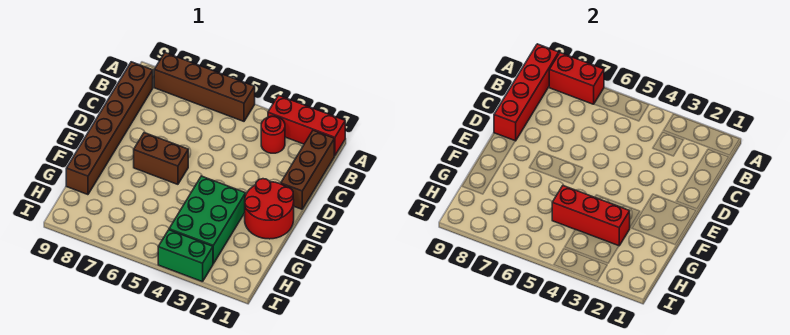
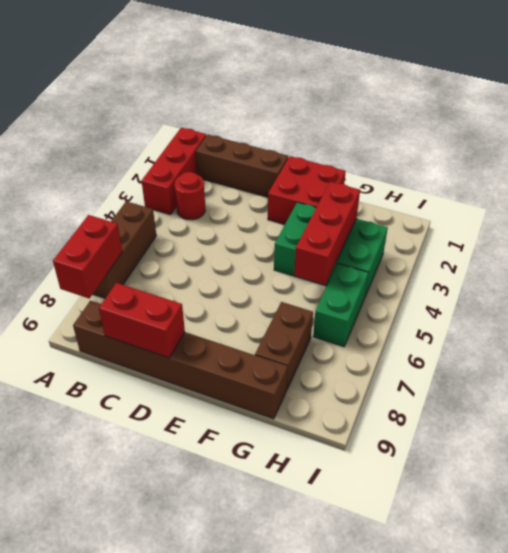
brown brick A5:A8 level 1 -> brown brick A5:A7 level 1
red brick A9:D9 level 2 -> red brick C9:D9 level 2
red round brick E1:F2 level 1 -> red brick E1:F2 level 1
brown brick E6:E7 level 1 -> brown brick G7:G8 level 1
green brick I3:I4 level 1 -> green brick H5:H6 level 1

